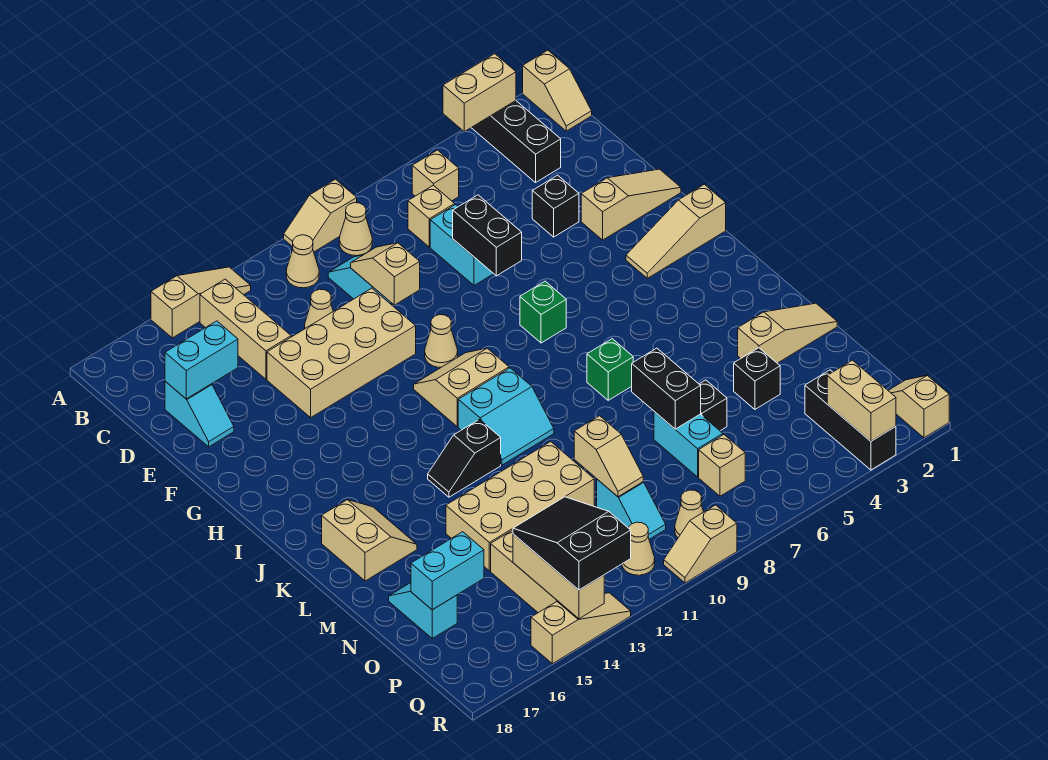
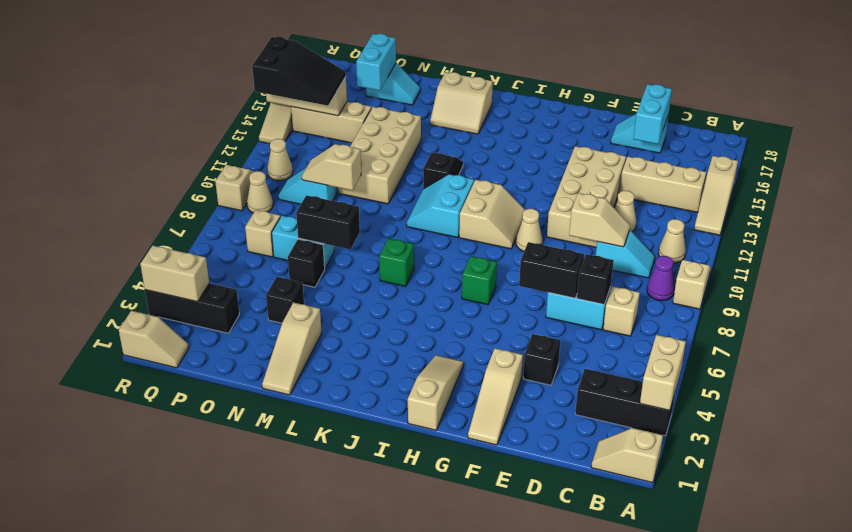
tan brick B6 level 1 -> none
tan cone B9 level 1 -> purple cone B9 level 1
none -> black brick D7 level 2

